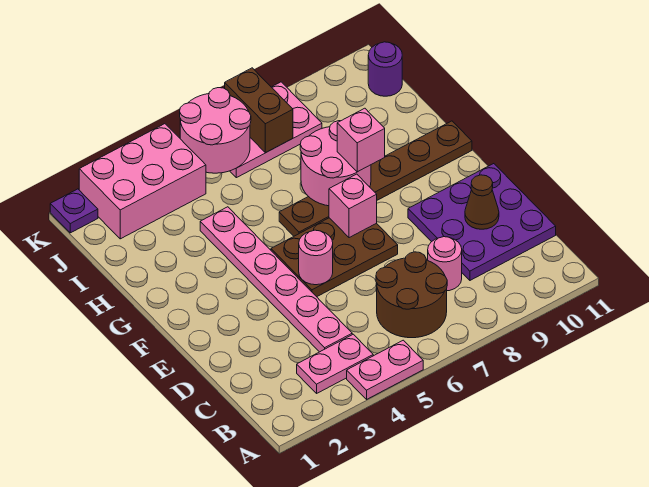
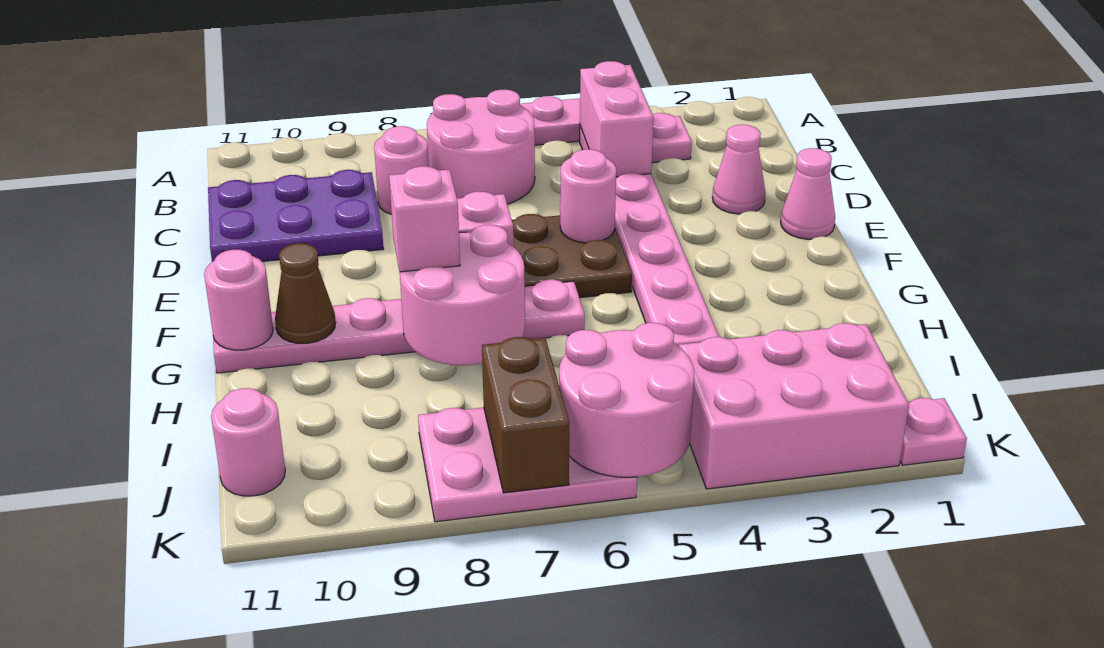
none -> pink brick B4:C4 level 2
brown round brick B6:C7 level 1 -> pink round brick B6:C7 level 1
purple plate C9:E11 level 1 -> purple plate C9:D11 level 1
none -> pink cone D2 level 1
brown cone D10 level 2 -> brown cone G10 level 2
none -> pink cone E1 level 1
brown plate G6:G11 level 1 -> pink plate G6:G11 level 1
none -> pink round brick G11 level 2
purple round brick J11 level 1 -> pink round brick J11 level 1
purple plate K1 level 1 -> pink plate K1 level 1

